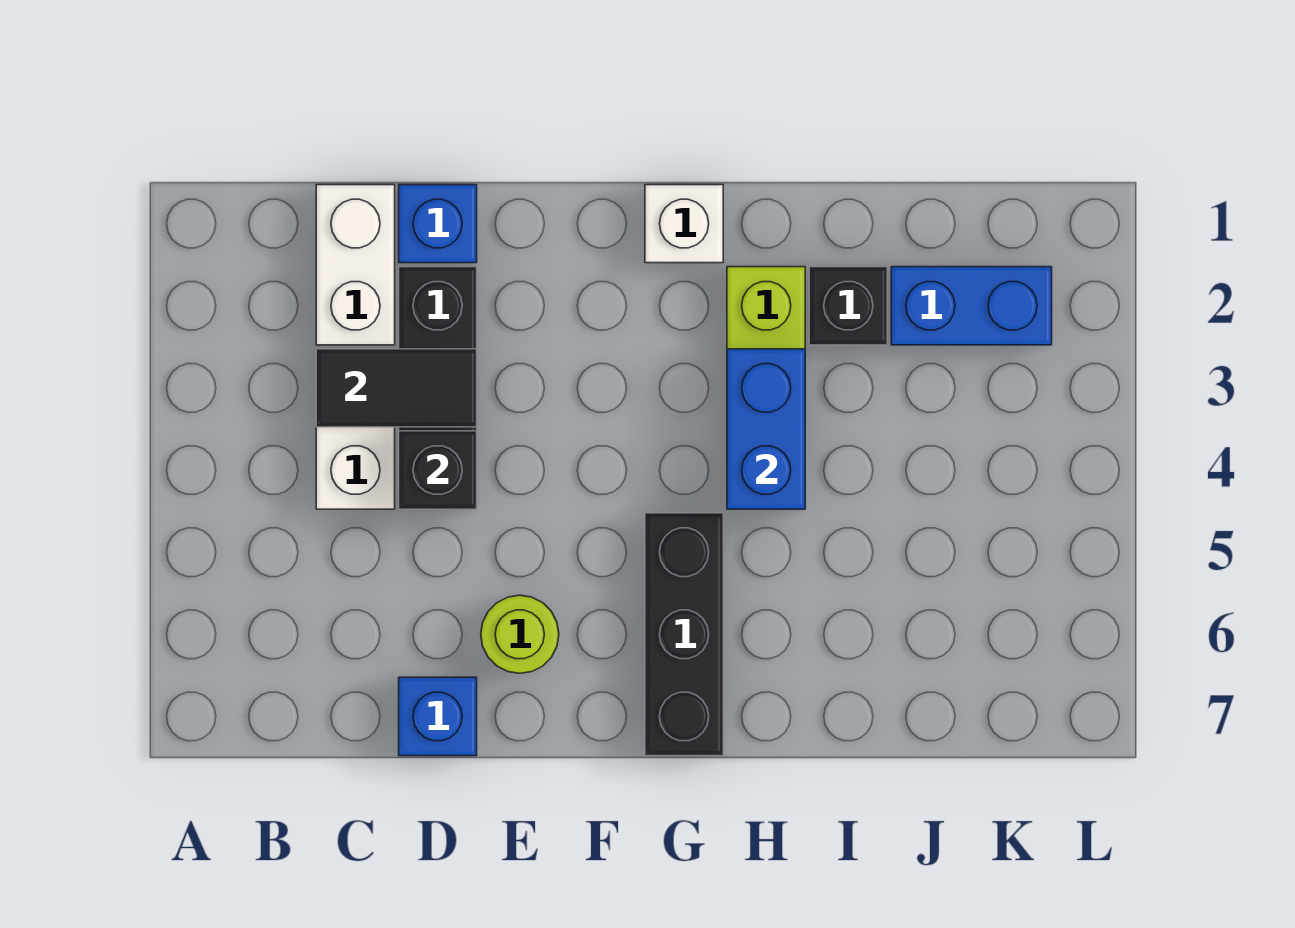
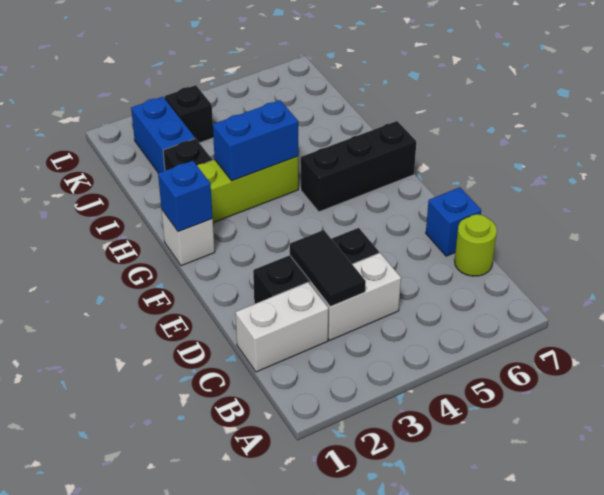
blue brick D1 level 1 -> blue brick G1 level 2
black brick D4 level 2 -> black brick K3 level 1
lime round brick E6 level 1 -> lime round brick C7 level 1

